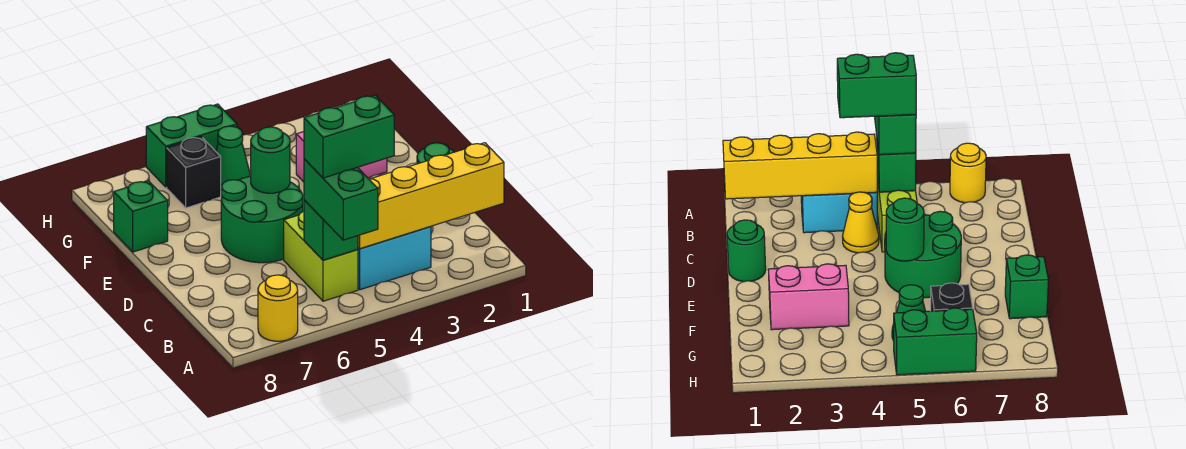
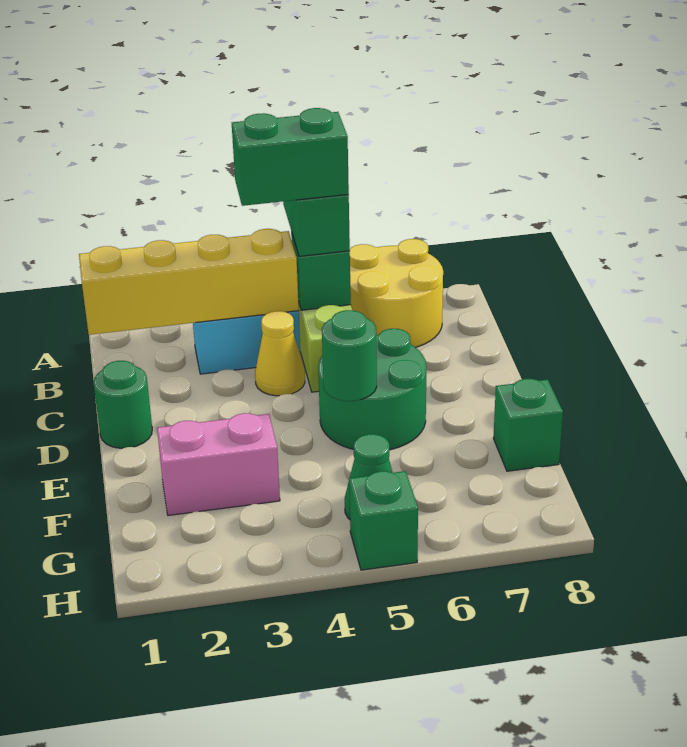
yellow round brick A7 level 1 -> yellow round brick A6:B7 level 1
black brick G6 level 1 -> none
green brick H5:H6 level 1 -> green brick H5 level 1

